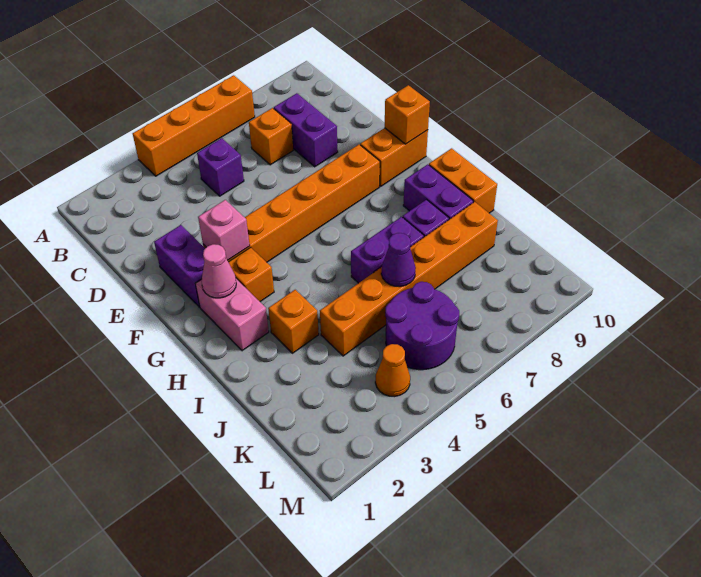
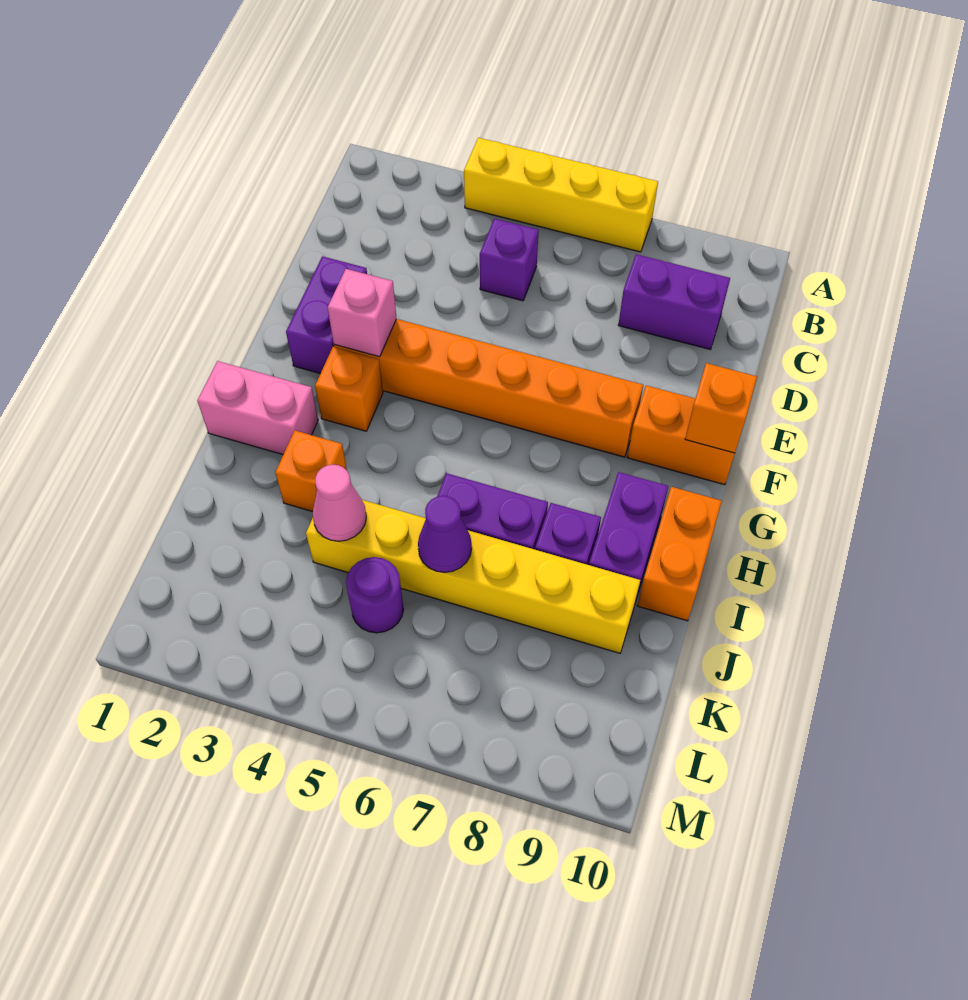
orange brick A4:A7 level 1 -> yellow brick A4:A7 level 1
orange brick C7 level 1 -> none
purple brick C8:D8 level 1 -> purple brick C8:C9 level 1
pink brick G2:H2 level 1 -> pink brick H1:H2 level 1
pink cone G2 level 2 -> pink cone J4 level 2
orange brick J4:J9 level 1 -> yellow brick J4:J9 level 1
purple round brick K5:L6 level 1 -> purple round brick K5 level 1
orange cone L4 level 1 -> none

